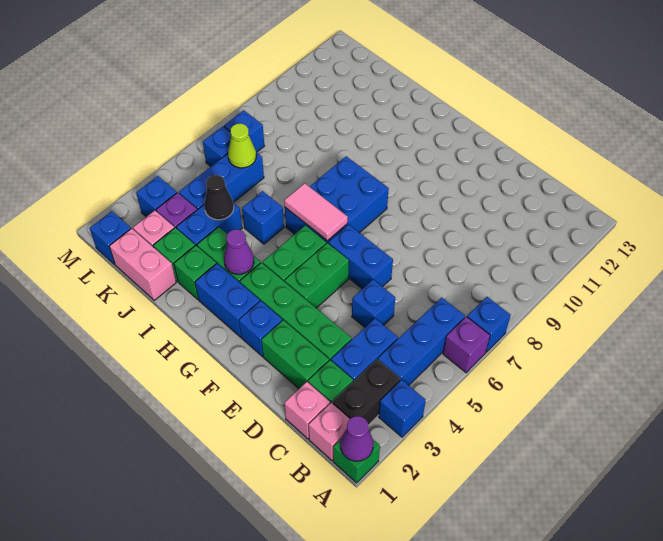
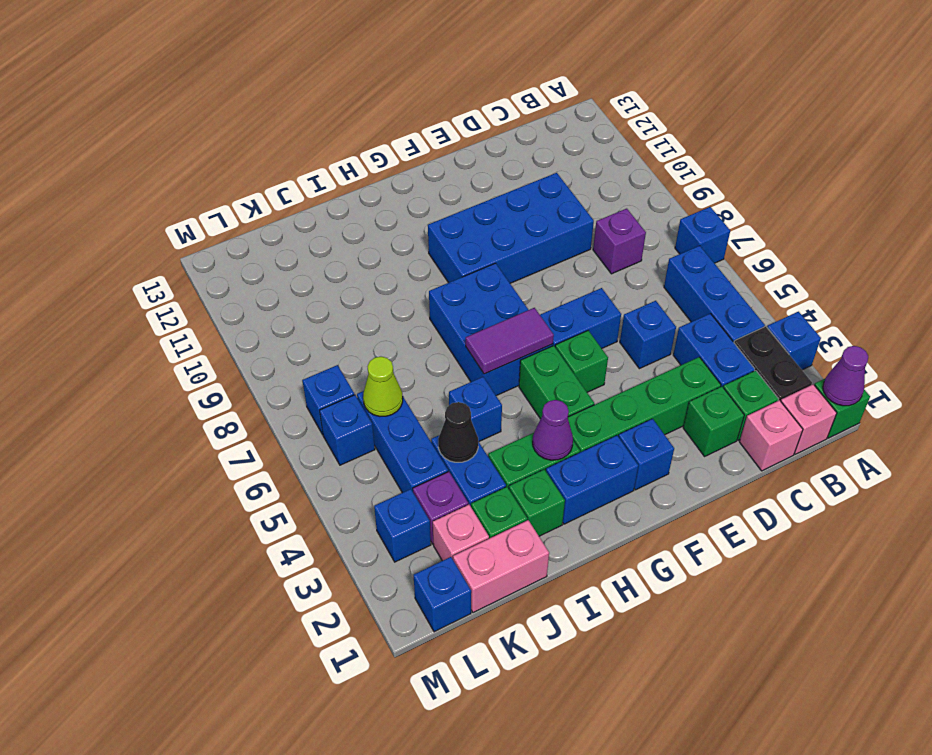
purple brick A6 level 1 -> purple brick C8 level 1
green brick D2:E2 level 1 -> green brick D2 level 1
none -> blue brick D9:G10 level 1
green brick F4:F5 level 1 -> green brick F5 level 1
pink tile G6:H6 level 2 -> purple tile G6:H6 level 2

